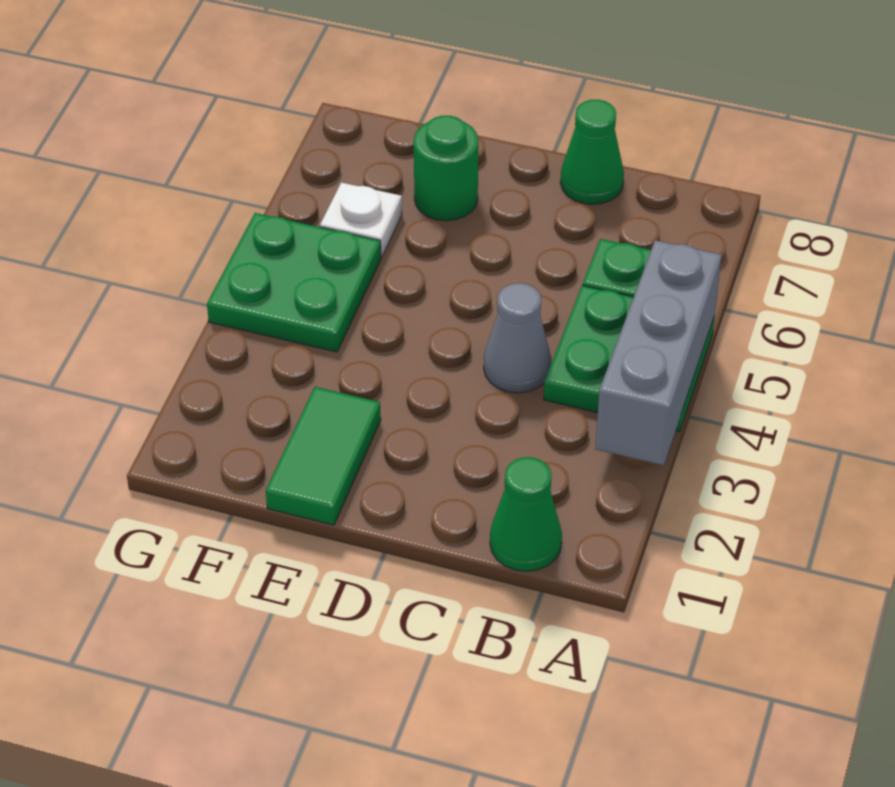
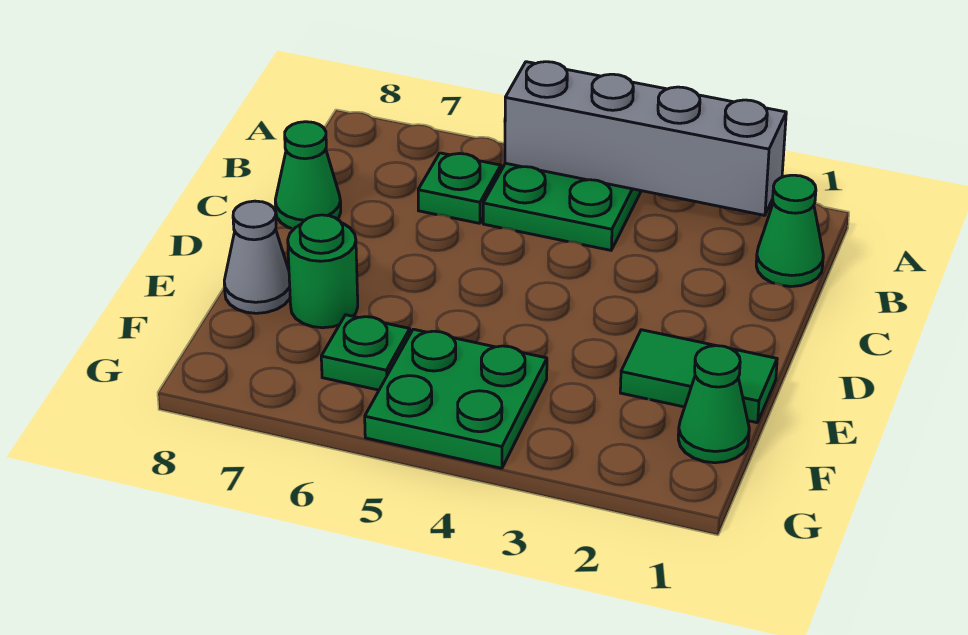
grey brick A3:A5 level 2 -> grey brick A2:A5 level 2
grey cone C4 level 1 -> grey cone E8 level 1
none -> green cone F1 level 1
white plate F6 level 1 -> green plate F6 level 1

